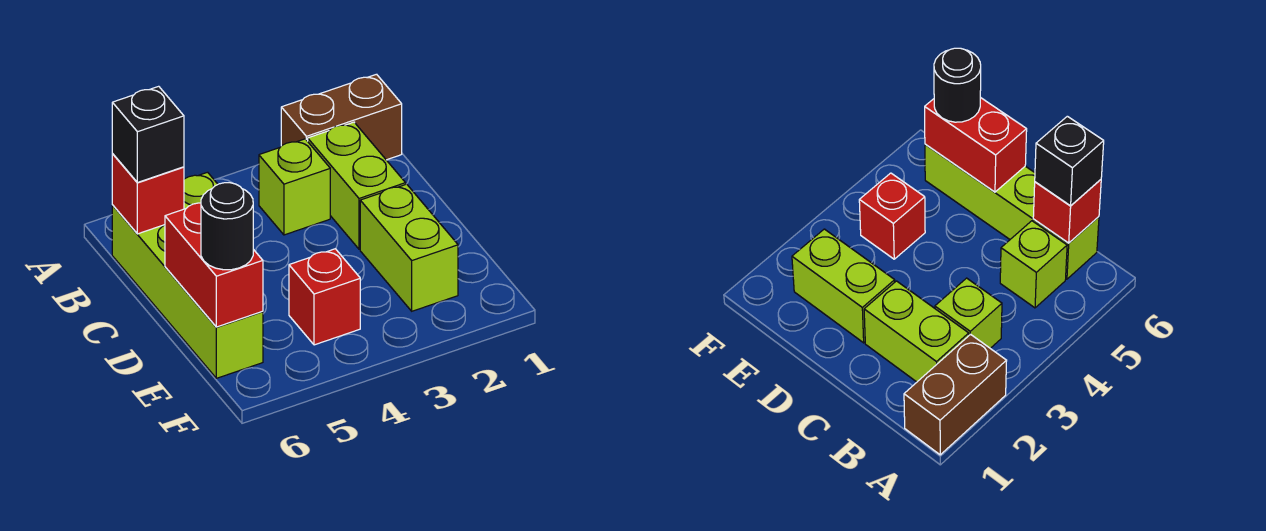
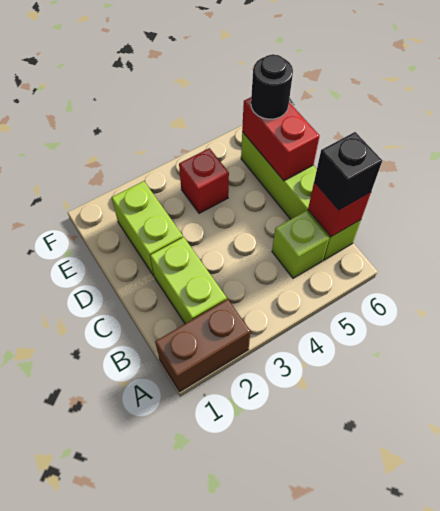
lime brick B3 level 1 -> none

